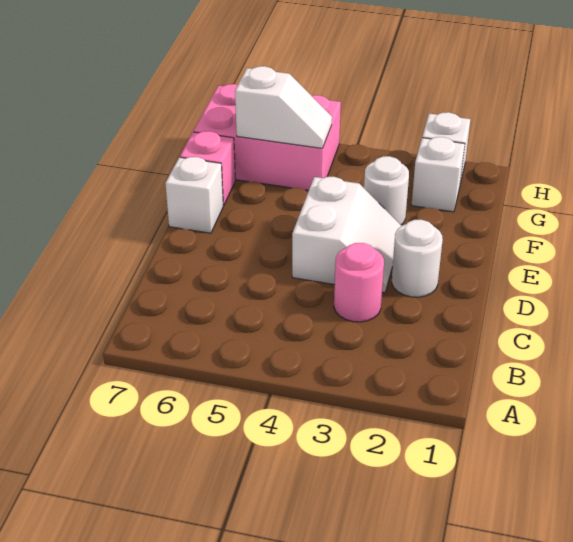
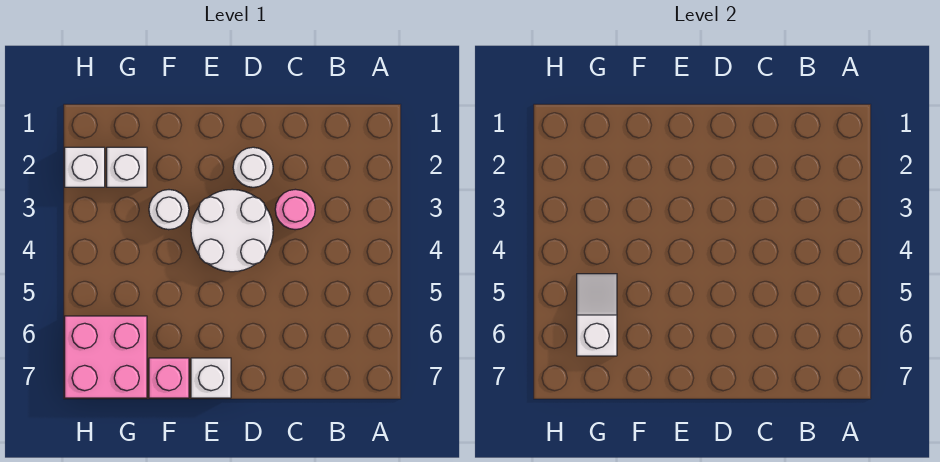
white slope D3:E4 level 1 top 4 -> white round brick D3:E4 level 1
pink brick G5:H7 level 1 -> pink brick G6:H7 level 1

